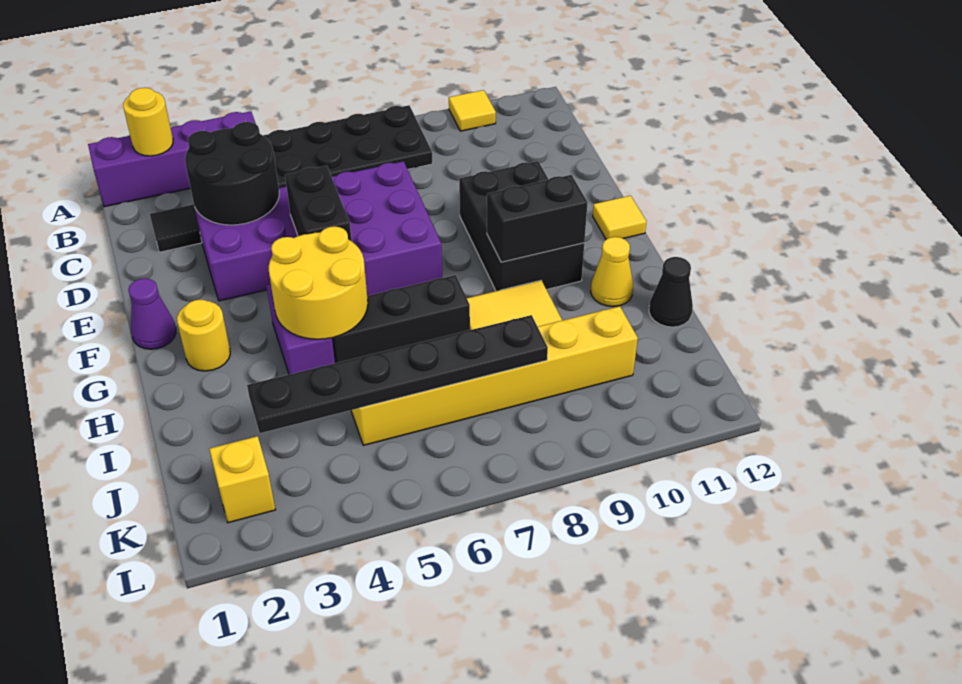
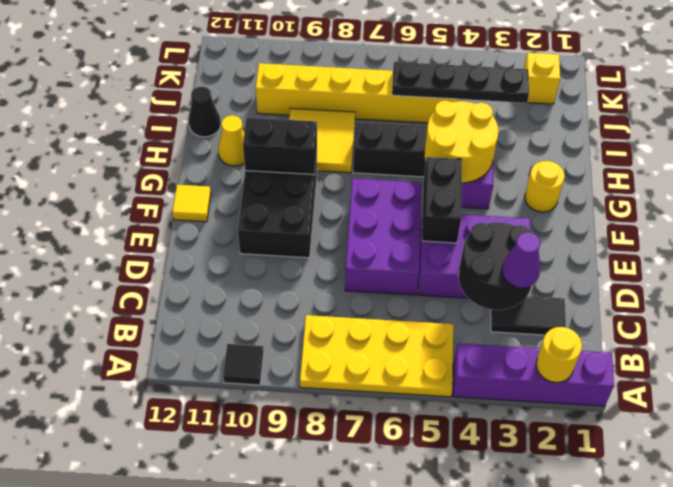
black plate A5:B8 level 1 -> yellow plate A5:B8 level 1
yellow tile A10 level 1 -> black tile A10 level 1
purple cone F1 level 1 -> purple cone C3 level 3
black plate J3:J8 level 2 -> black plate J3:J6 level 2

